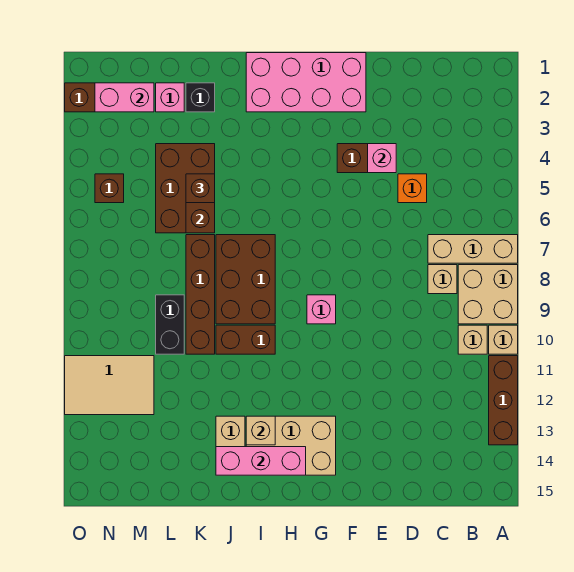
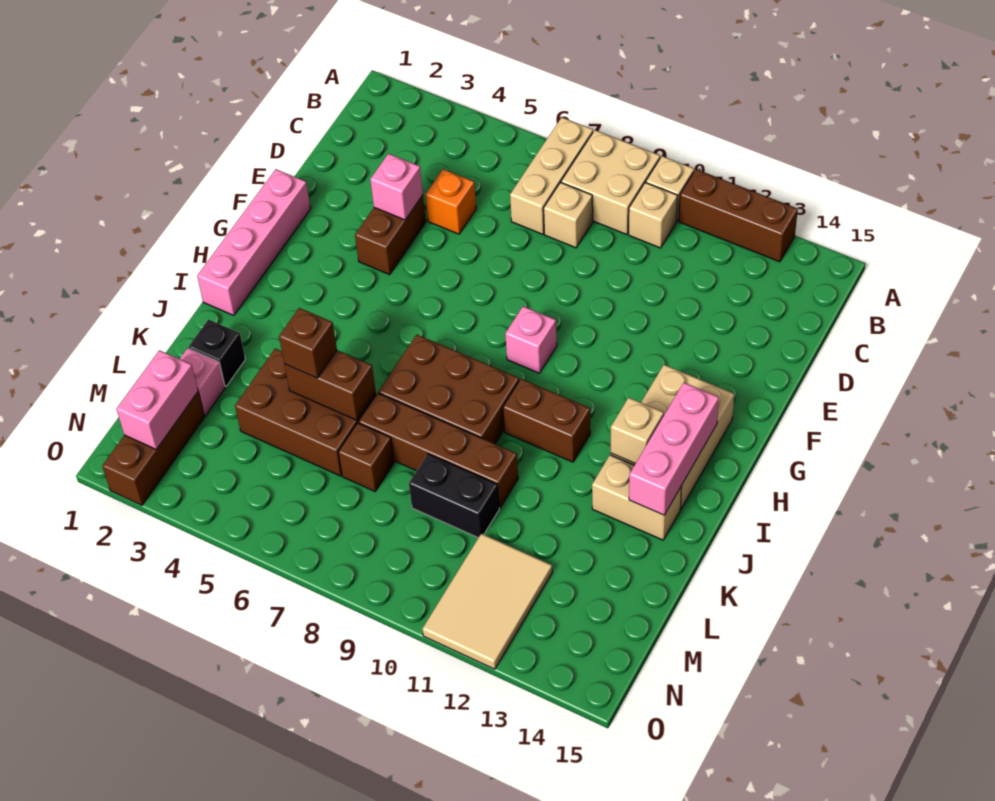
pink brick F1:I2 level 1 -> pink brick F1:I1 level 1
brown brick I10:J10 level 1 -> brown brick I10:I11 level 1
brown brick N5 level 1 -> brown brick L7 level 1

